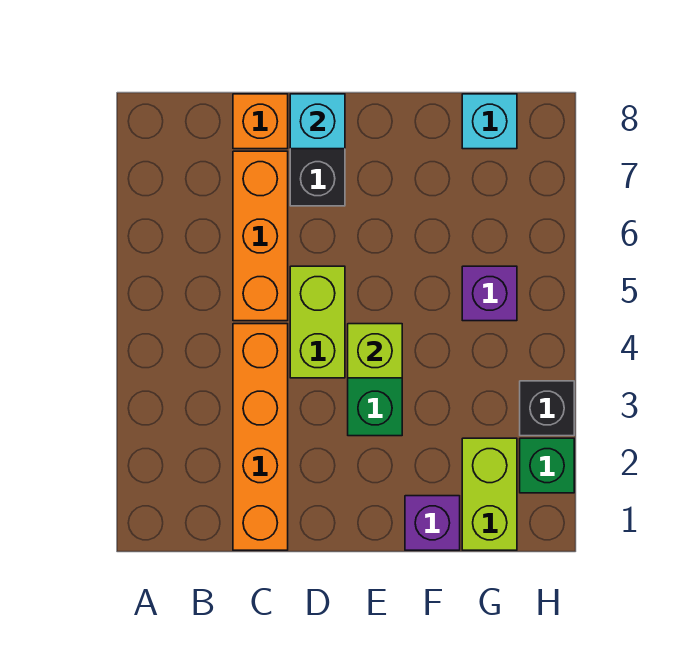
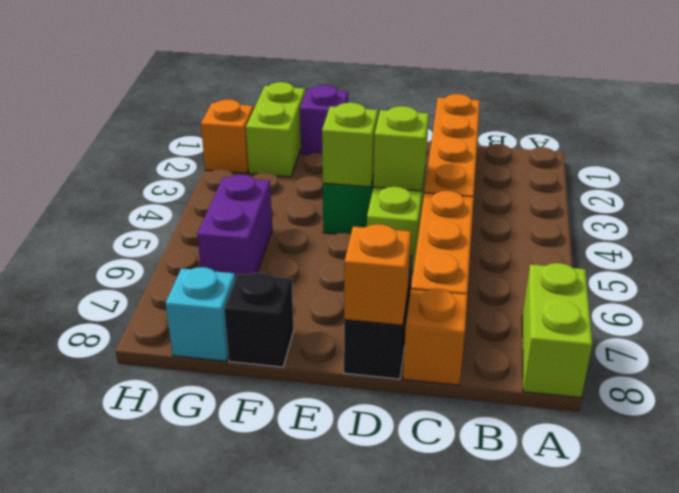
none -> lime brick A7:A8 level 1
none -> lime brick D4 level 2
cyan brick D8 level 2 -> orange brick D8 level 2
purple brick G5 level 1 -> purple brick G5:G6 level 1
green brick H2 level 1 -> orange brick H2 level 1
black brick H3 level 1 -> black brick F8 level 1

